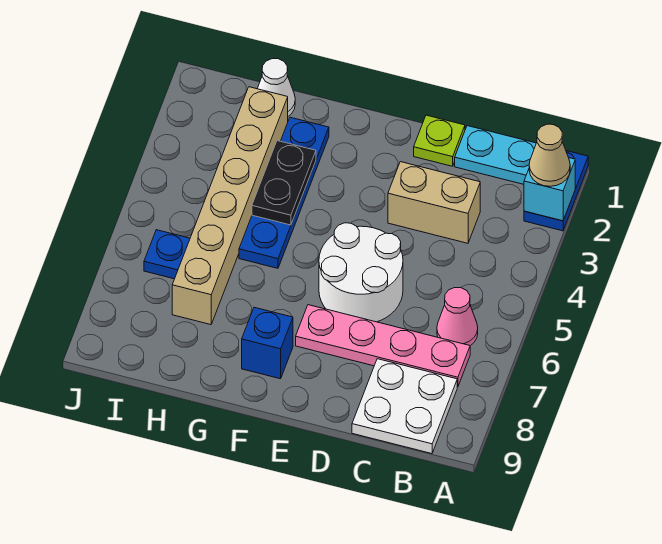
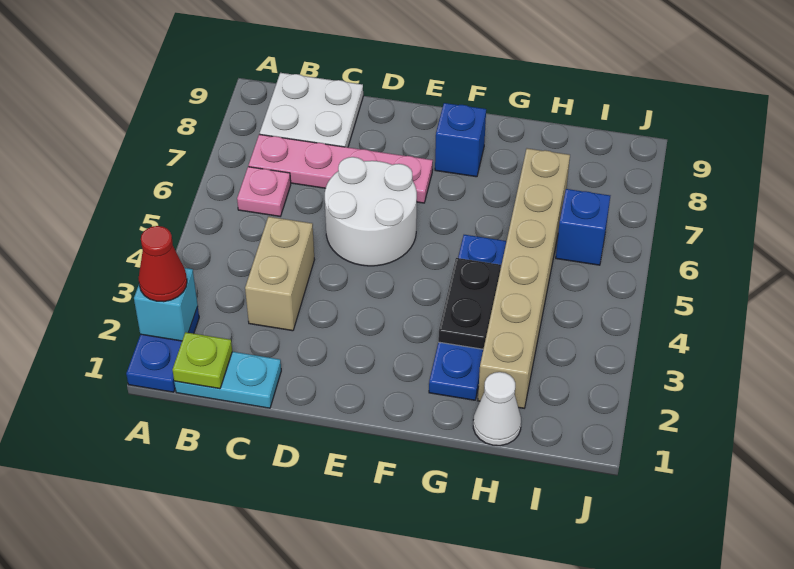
tan cone A2 level 3 -> red cone A2 level 3
pink cone B6 level 1 -> pink plate B6 level 1
tan brick C3:D3 level 1 -> tan brick C3:C4 level 1
lime plate D1 level 1 -> lime plate B1 level 2
blue plate I6 level 1 -> blue brick I6 level 1

